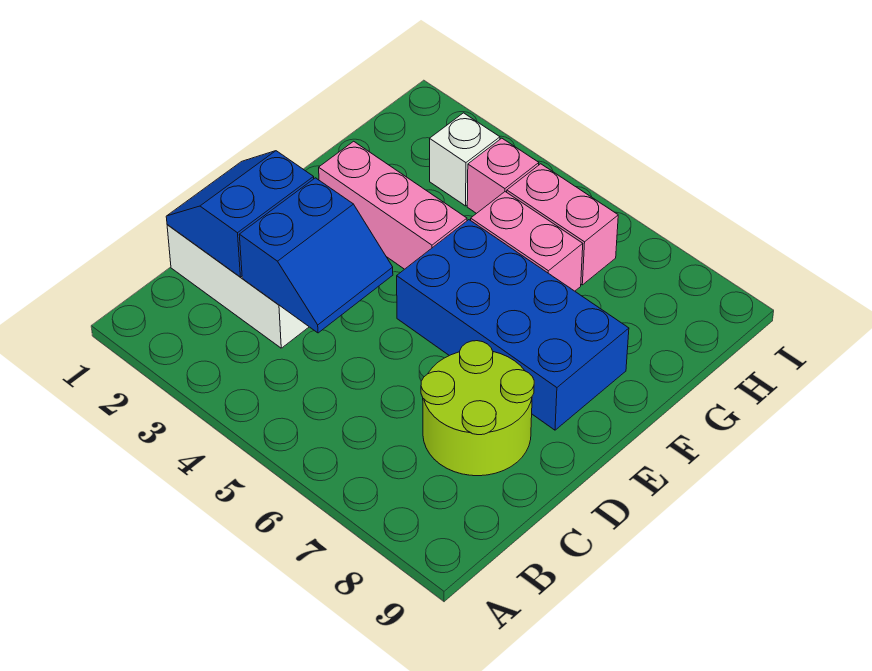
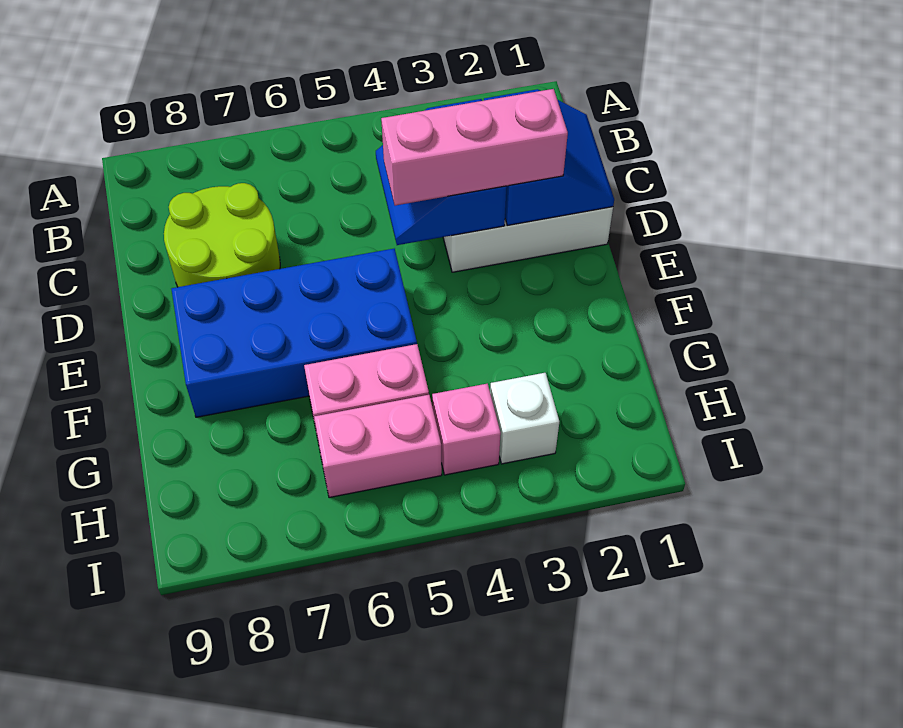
pink brick F2:F4 level 1 -> pink brick D2:D4 level 3

